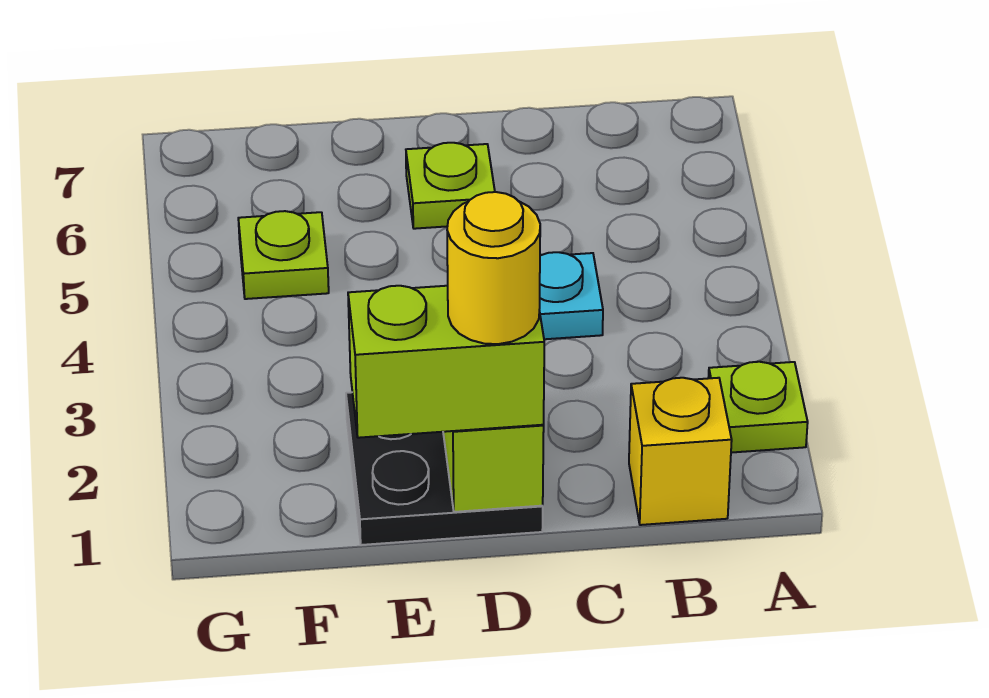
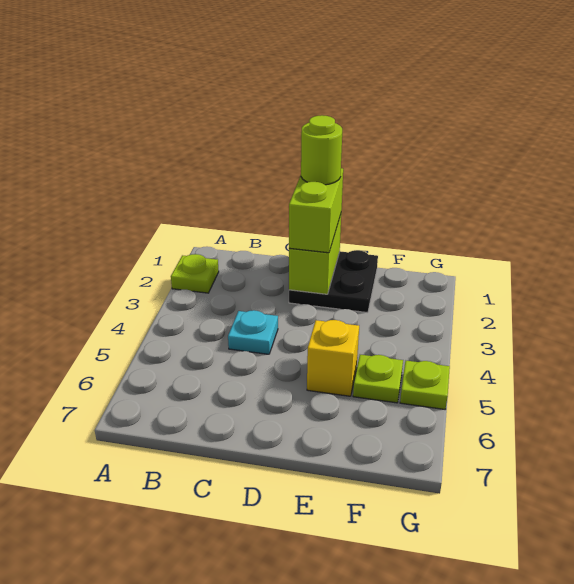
yellow brick B1 level 1 -> yellow brick E5 level 1
lime brick D1:E1 level 3 -> lime brick D1:D2 level 3
yellow round brick D1 level 4 -> lime round brick D1 level 4
lime plate D6 level 1 -> lime plate G5 level 1

